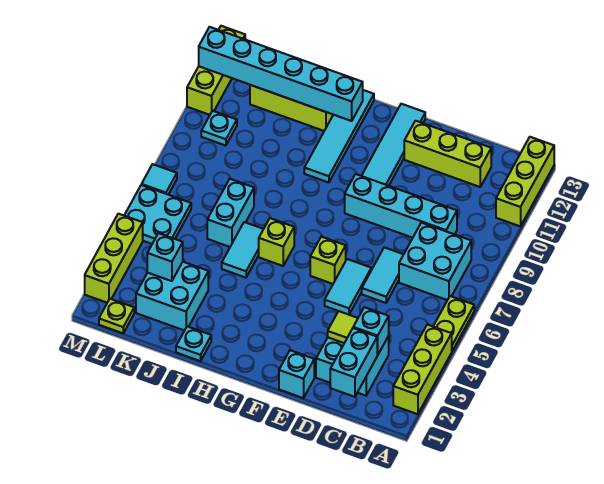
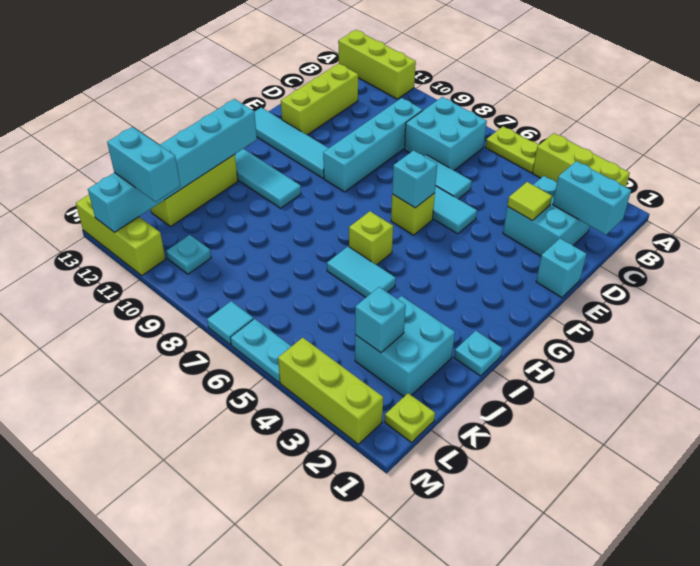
cyan brick C3 level 2 -> cyan brick F6 level 2
cyan brick J6:J7 level 1 -> cyan brick L11:L12 level 3
cyan plate L5:M6 level 1 -> cyan plate M5:M6 level 1

